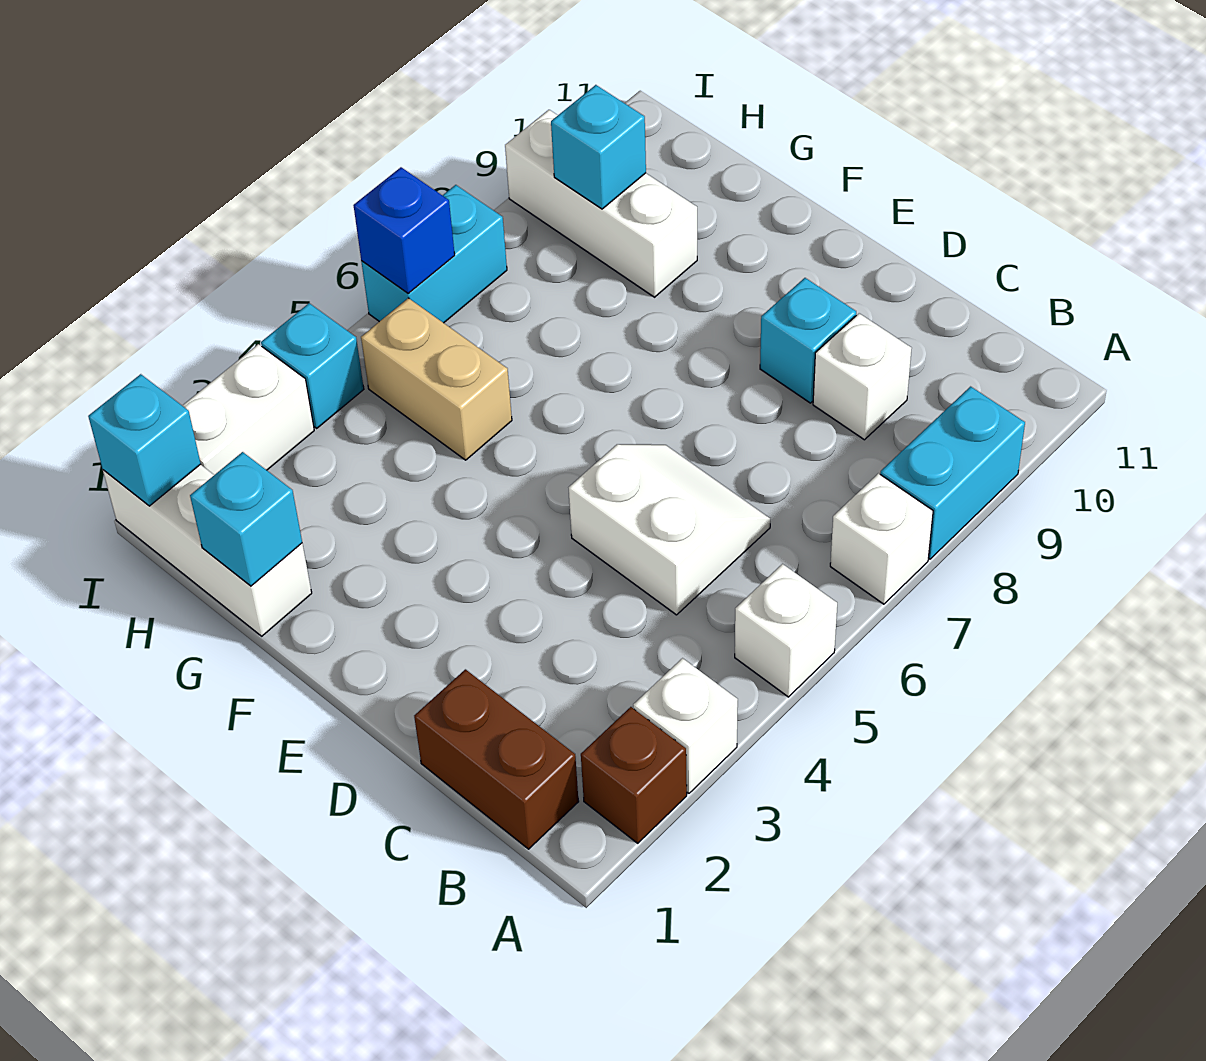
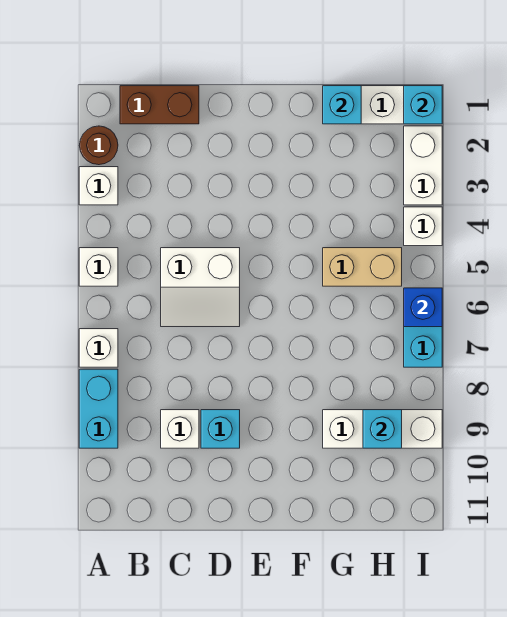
brown brick A2 level 1 -> brown round brick A2 level 1
cyan brick I4 level 1 -> white brick I4 level 1

